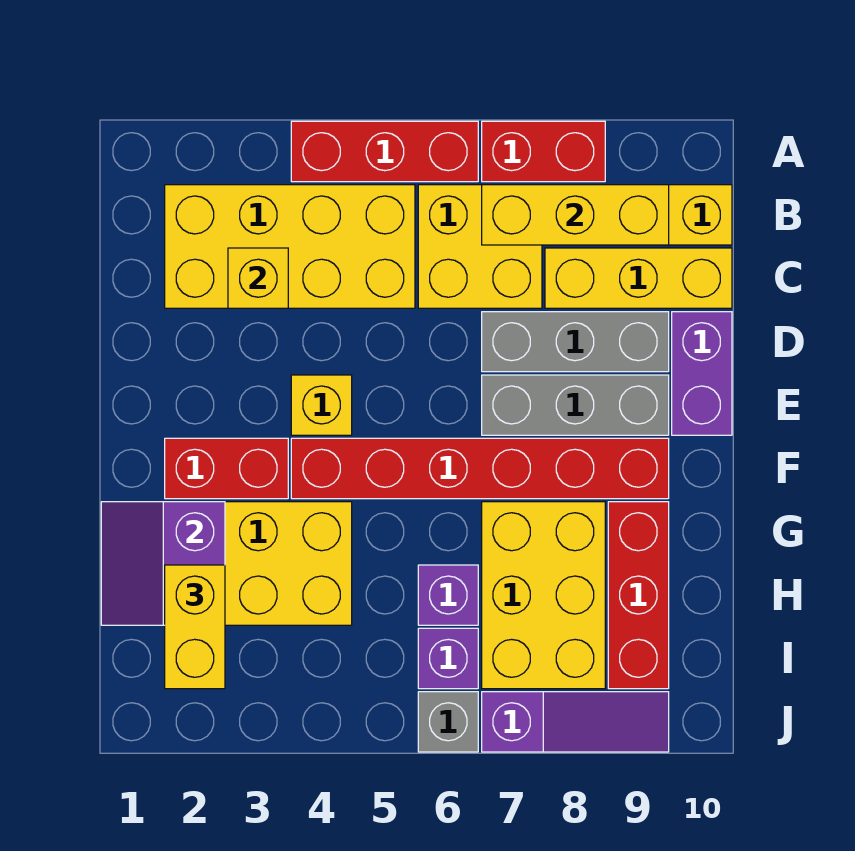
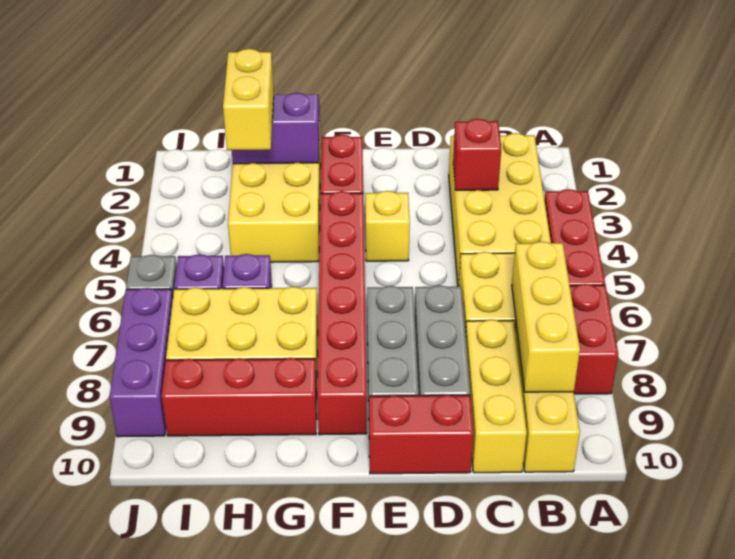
yellow brick C3 level 2 -> red brick C3 level 2
purple brick D10:E10 level 1 -> red brick D10:E10 level 1
yellow brick H2:I2 level 3 -> yellow brick H2:H3 level 3
purple slope J7:J9 level 1 top 7 -> purple brick J7:J9 level 1

